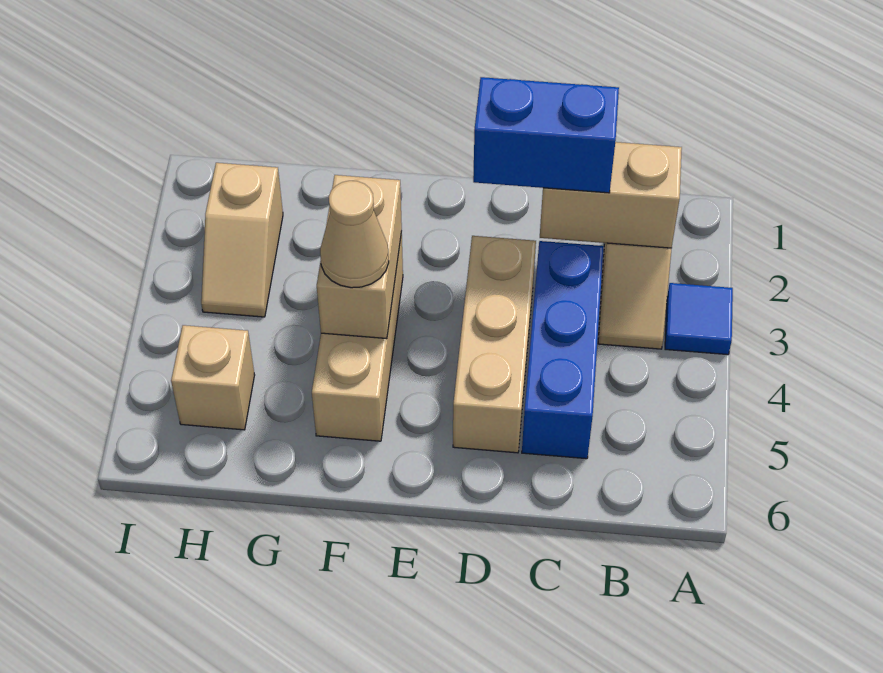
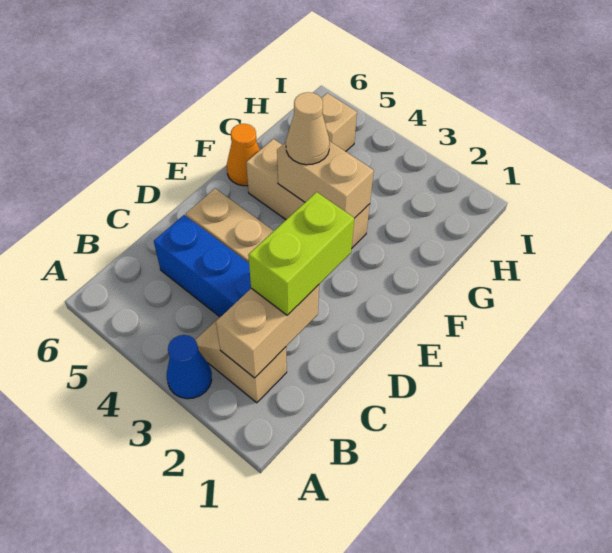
blue tile A3 level 1 -> blue cone A3 level 1
blue brick C2:D2 level 3 -> lime brick C2:D2 level 3
none -> orange cone F6 level 1
tan slope H2:H3 level 1 top 2 -> none

